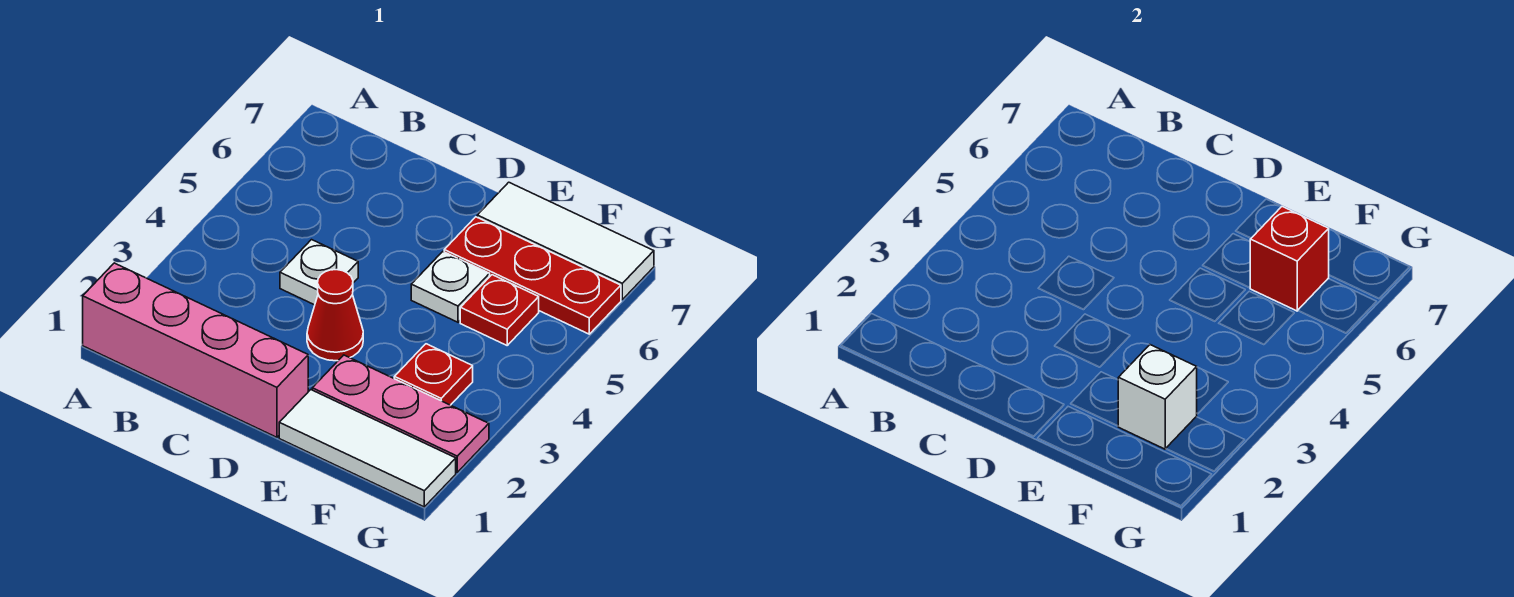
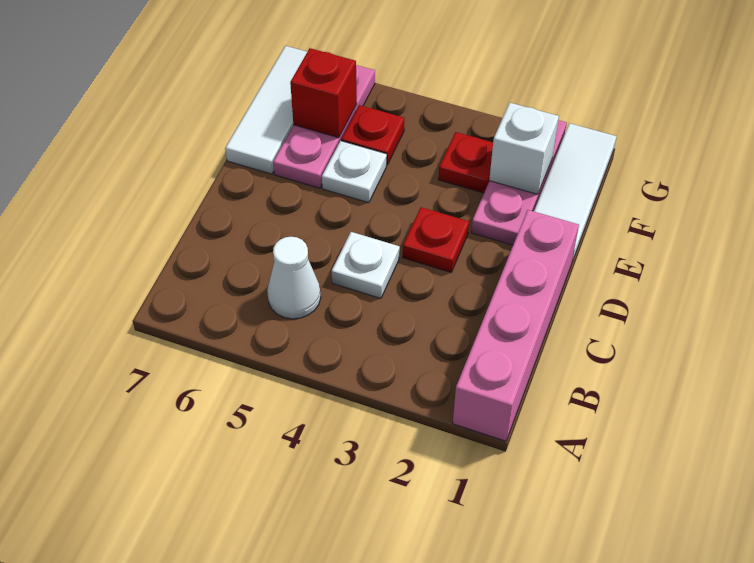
none -> white cone B5 level 1
red cone D3 level 1 -> red plate D3 level 1
red plate E6:G6 level 1 -> pink plate E6:G6 level 1

